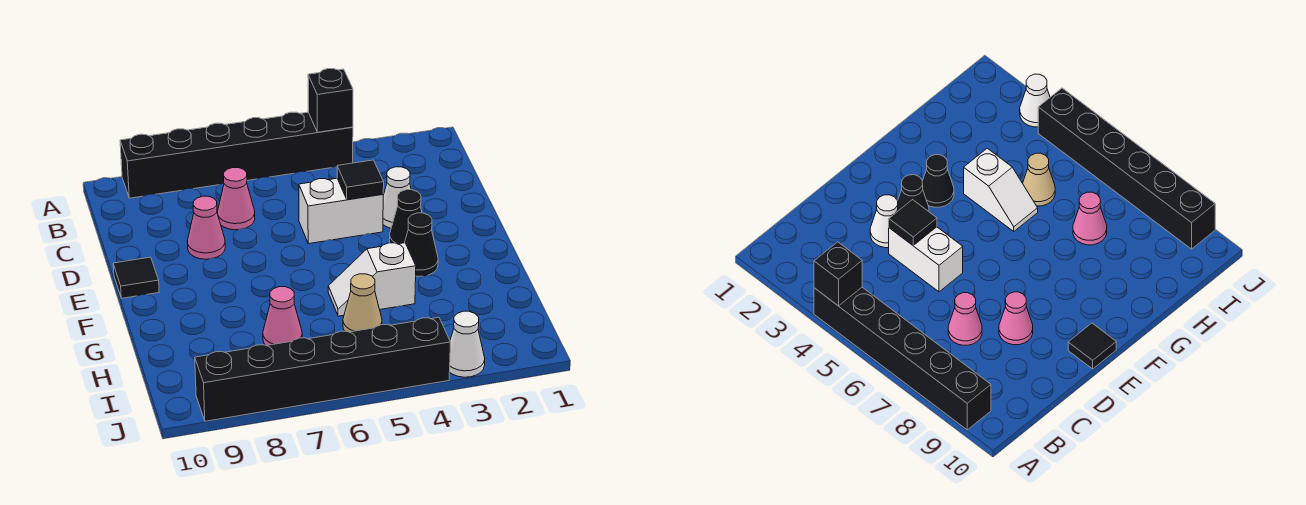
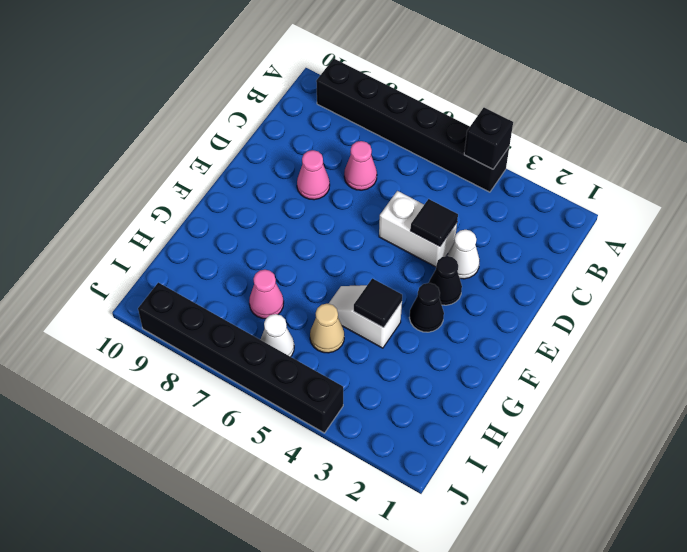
black tile E10 level 1 -> black tile G4 level 2
white cone J3 level 1 -> white cone I6 level 1

